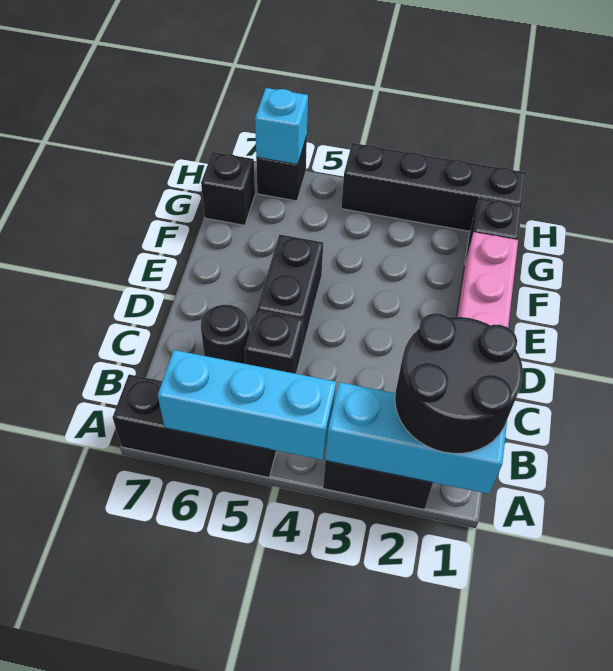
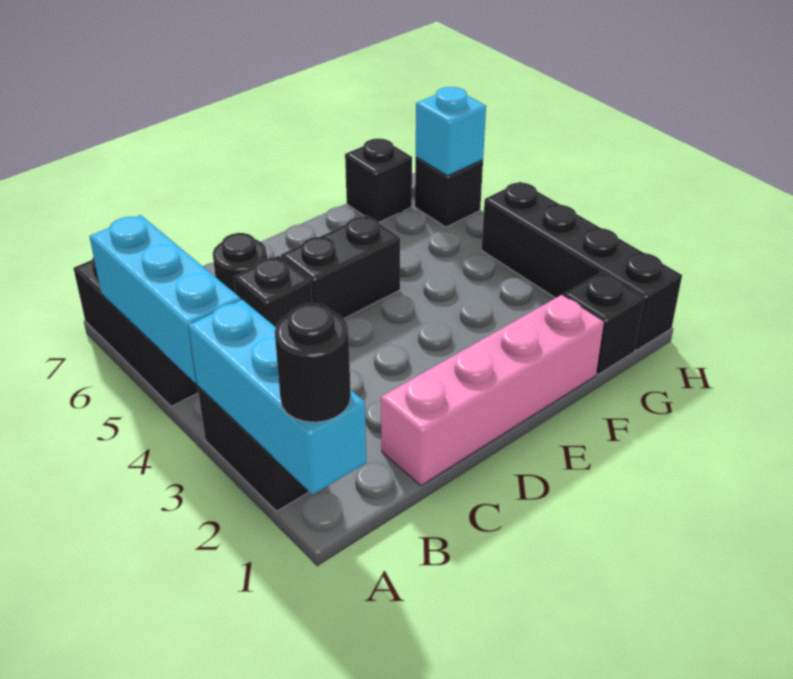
black round brick A1:B2 level 3 -> black round brick A1 level 3

